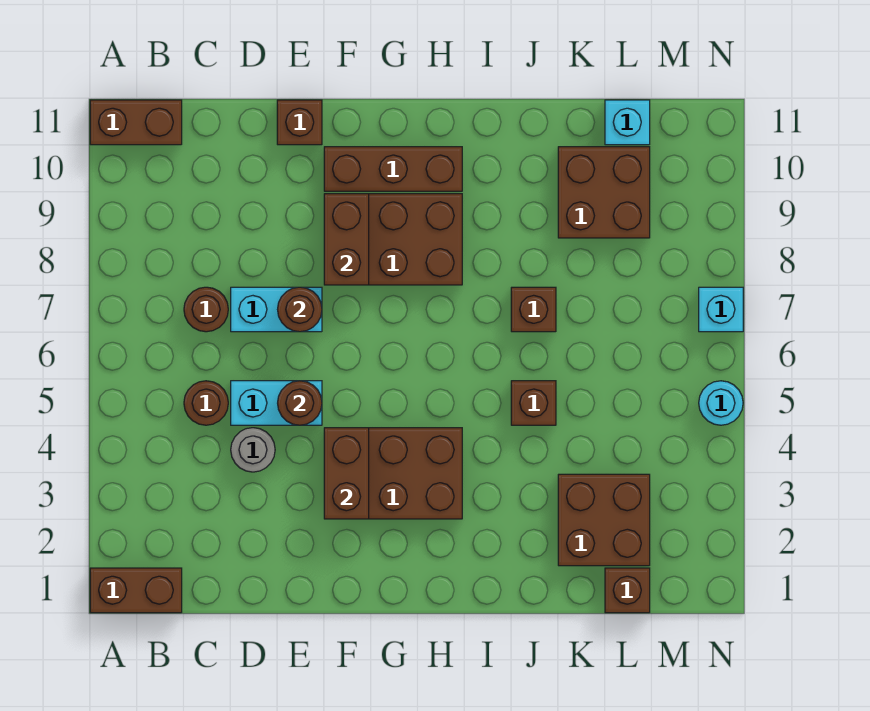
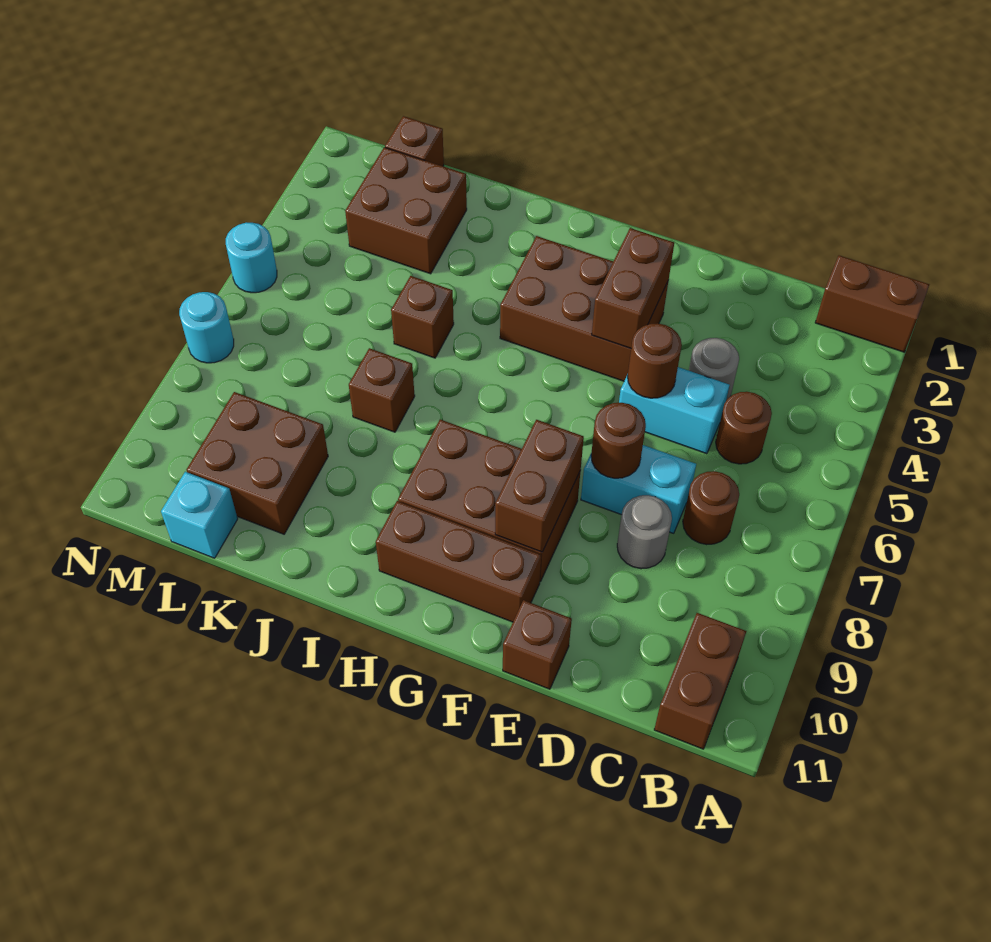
brown brick A11:B11 level 1 -> brown brick B10:B11 level 1
none -> grey round brick D8 level 1
cyan brick N7 level 1 -> cyan round brick N7 level 1

